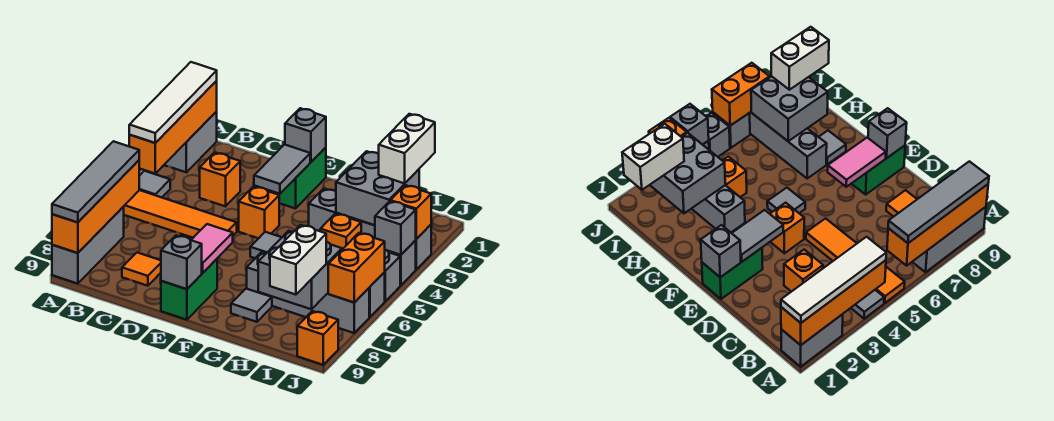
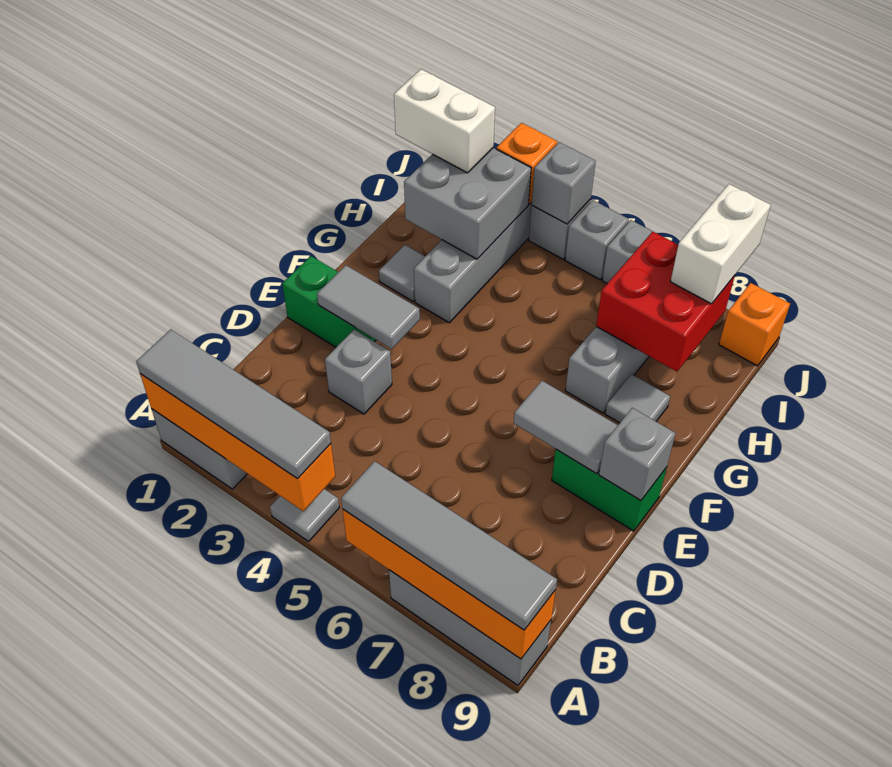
white tile A1:A4 level 3 -> grey tile A1:A4 level 3
orange tile A5:D5 level 1 -> none
orange brick C3 level 1 -> none
orange tile C8 level 1 -> none
grey brick E1 level 2 -> grey brick D3 level 1
orange brick E4 level 1 -> none
pink tile E7:E8 level 2 -> grey tile E7:E8 level 2
grey tile F5 level 1 -> grey tile G2 level 1
orange brick H4 level 1 -> none
grey brick H7:I8 level 2 -> red brick H7:I8 level 2
white brick I8:I9 level 3 -> white brick I8:J8 level 3
orange brick J6:J7 level 2 -> none

